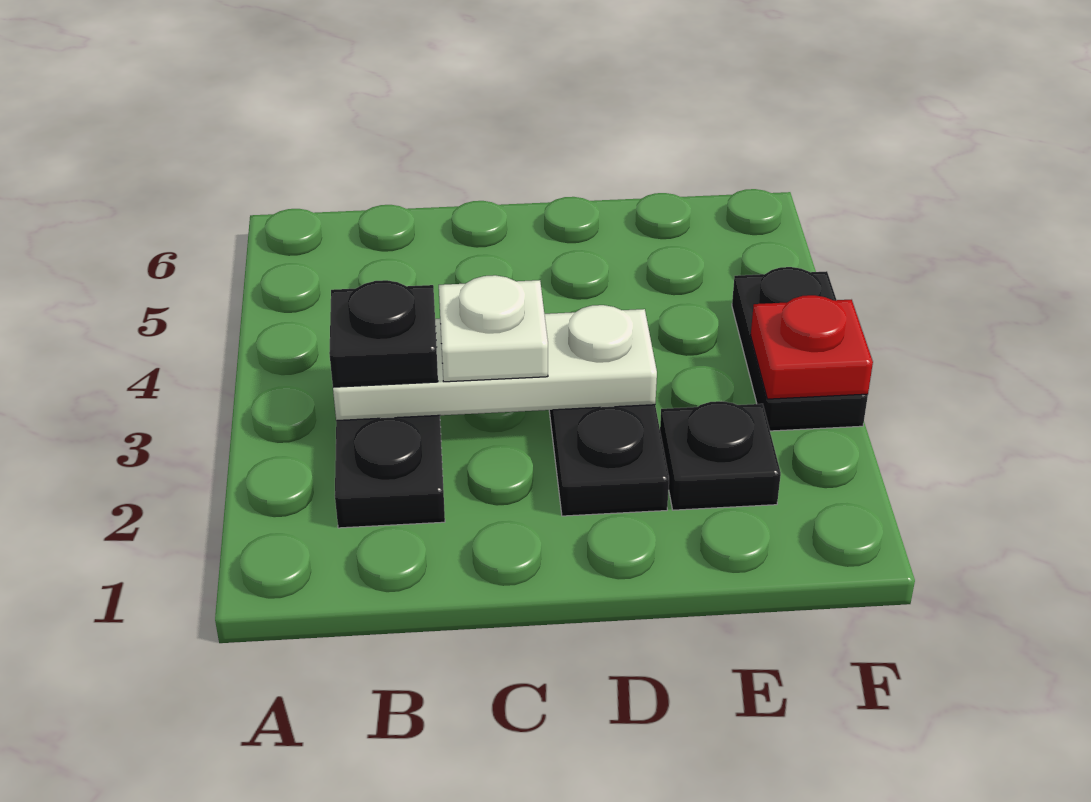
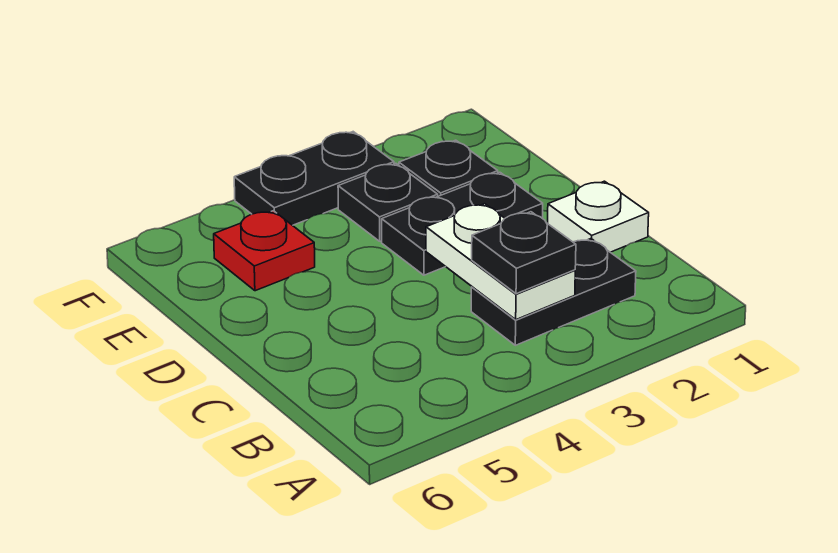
white plate B3:D3 level 2 -> white plate B3:C3 level 2
white plate C3 level 3 -> white plate C1 level 1
none -> black plate E3 level 1
red plate F3 level 2 -> red plate E5 level 1

